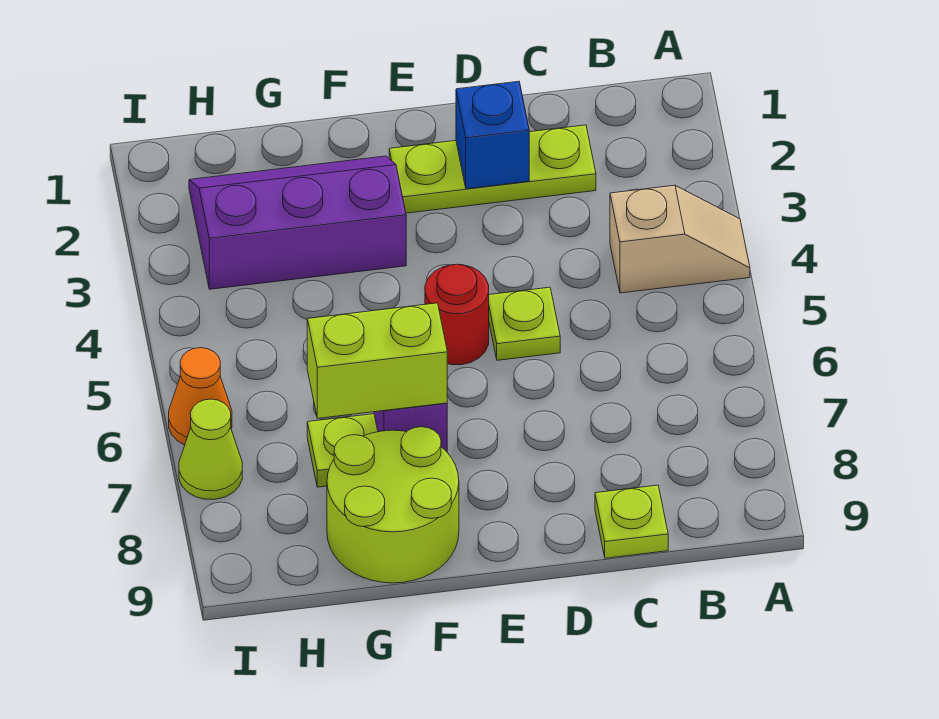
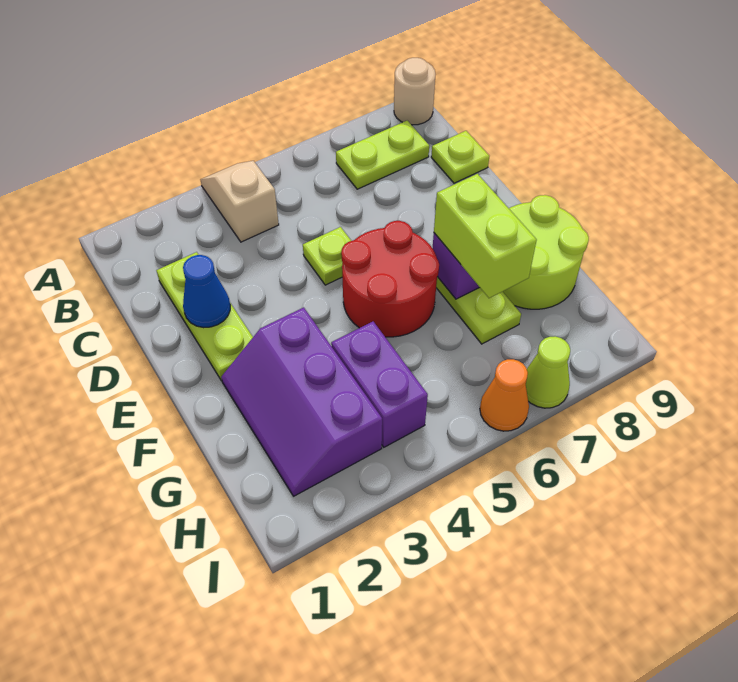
none -> tan round brick A9 level 1
none -> lime plate B7:B8 level 1
blue brick D2 level 2 -> blue cone D2 level 2
red round brick E5 level 1 -> red round brick E5:F6 level 1
none -> purple brick G4:H4 level 1

